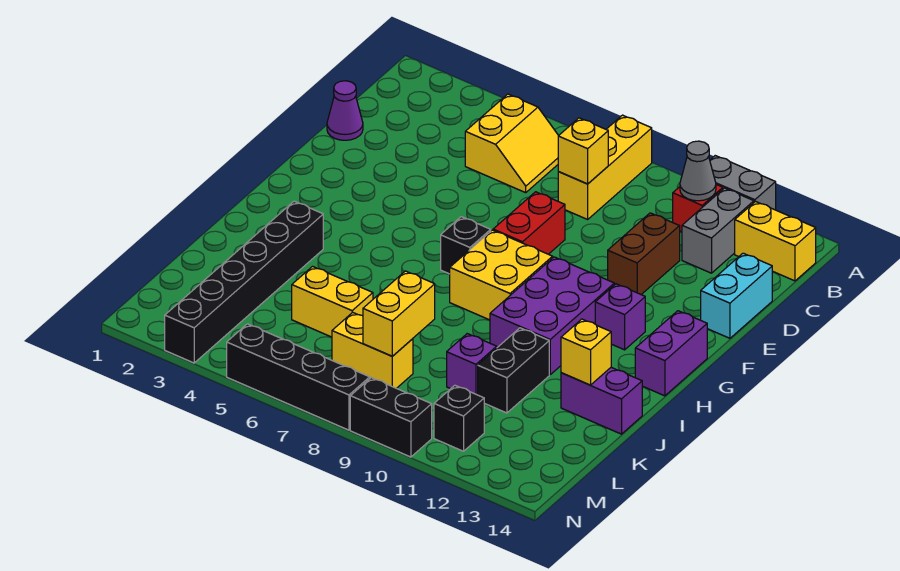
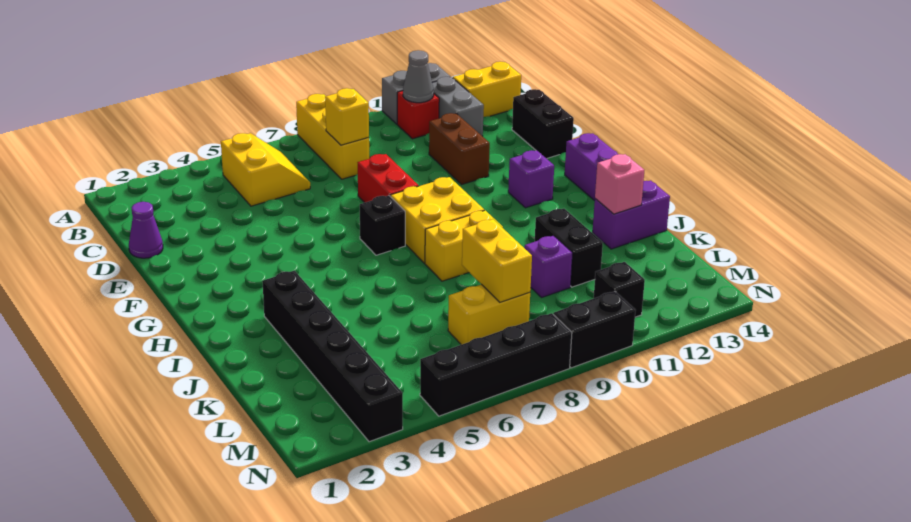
cyan brick D14:E14 level 1 -> black brick D14:E14 level 1
purple brick G10:I11 level 1 -> none
yellow brick J13 level 2 -> pink brick J13 level 2
yellow brick K5:K6 level 1 -> yellow brick I8:I9 level 1

